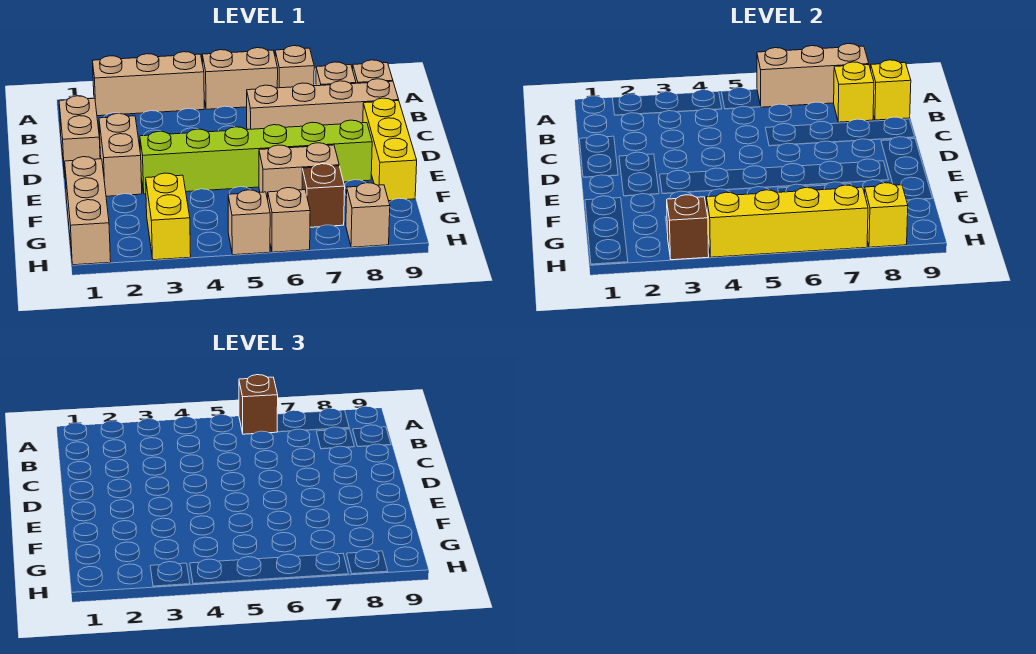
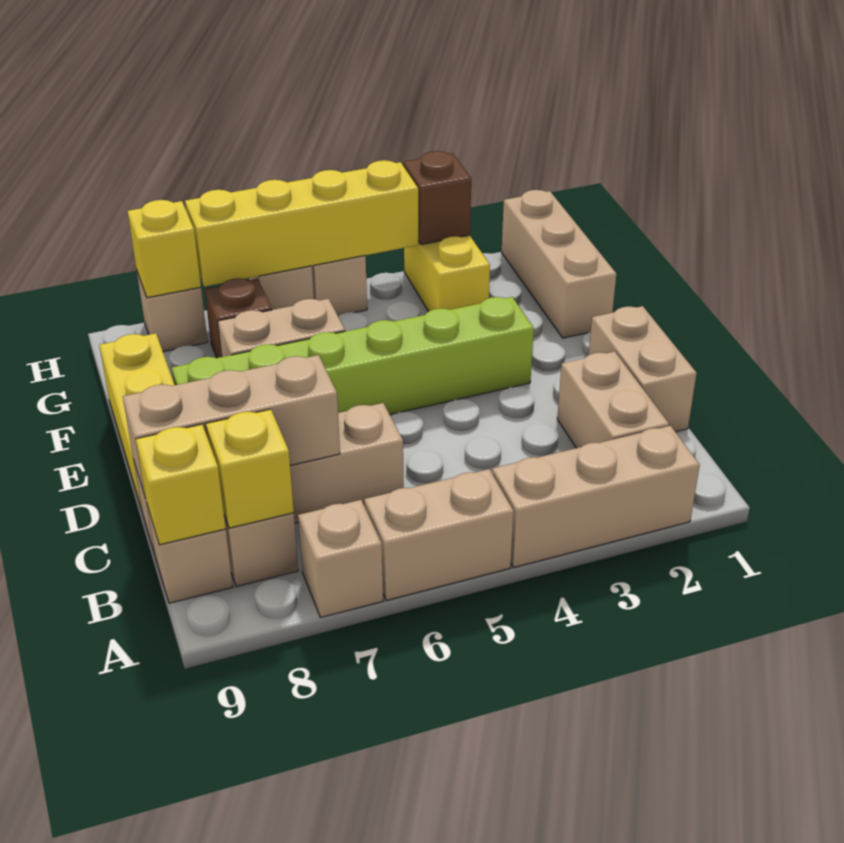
tan brick A6:A8 level 2 -> tan brick C7:C9 level 2
brown brick A6 level 3 -> none
tan brick D2:E2 level 1 -> tan brick B2:C2 level 1

